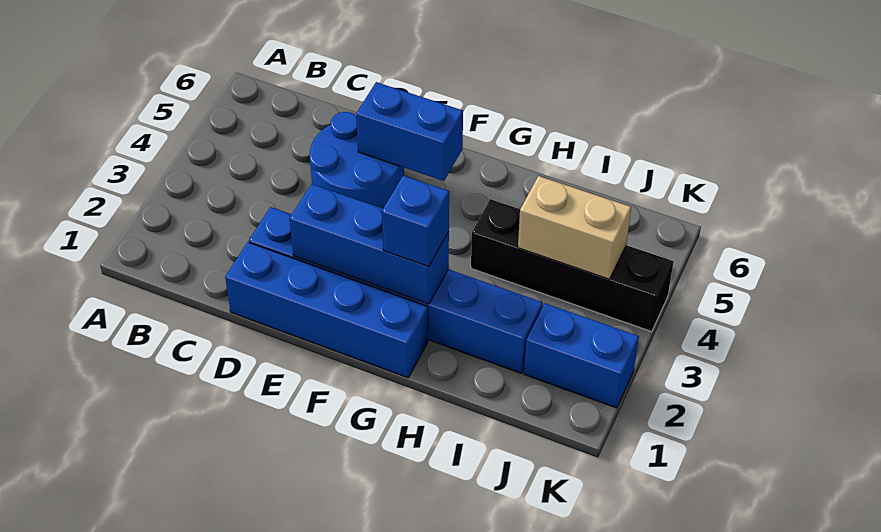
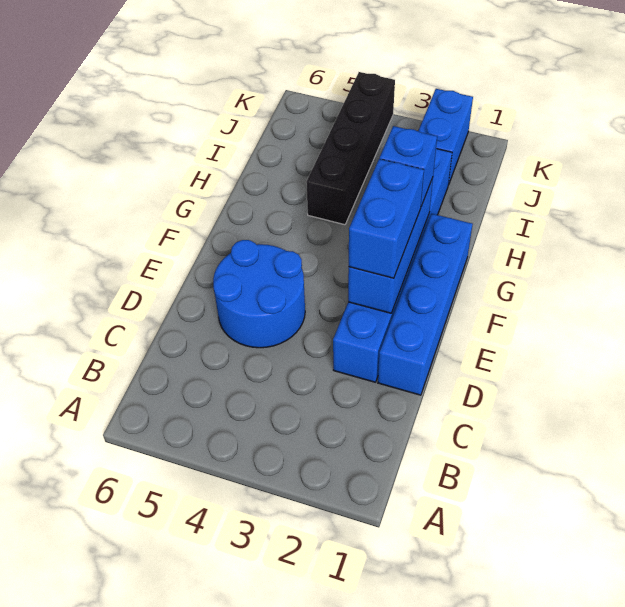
blue brick E5:F5 level 2 -> blue brick E2:F2 level 3
tan brick I4:J4 level 2 -> none

